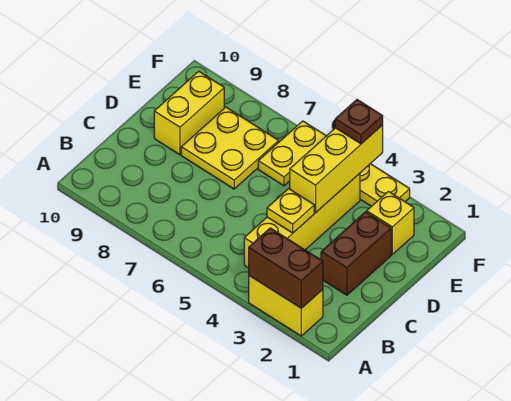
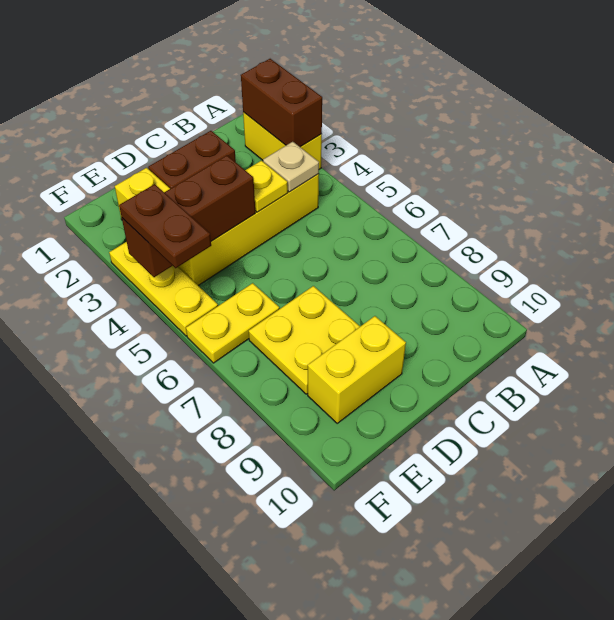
none -> tan plate B4 level 2
yellow brick D4:F4 level 2 -> brown brick D4:F4 level 2
brown plate F4 level 3 -> brown plate F4:F5 level 3

